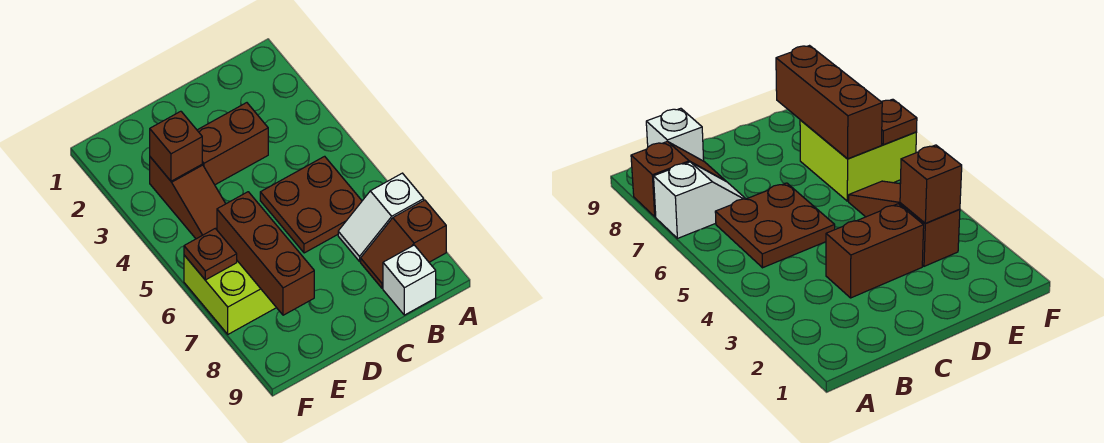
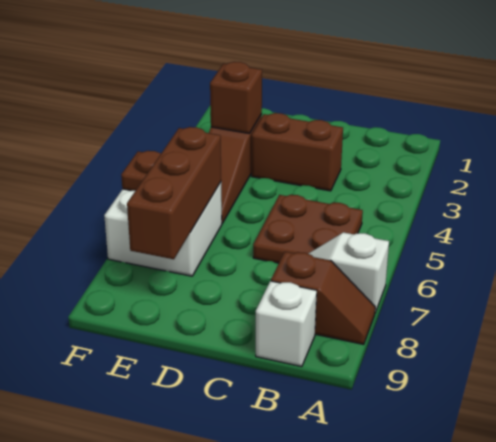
brown slope A8:B8 level 1 top A -> brown slope A8:B8 level 1 top B
lime brick E6:F7 level 1 -> white brick E6:F7 level 1

